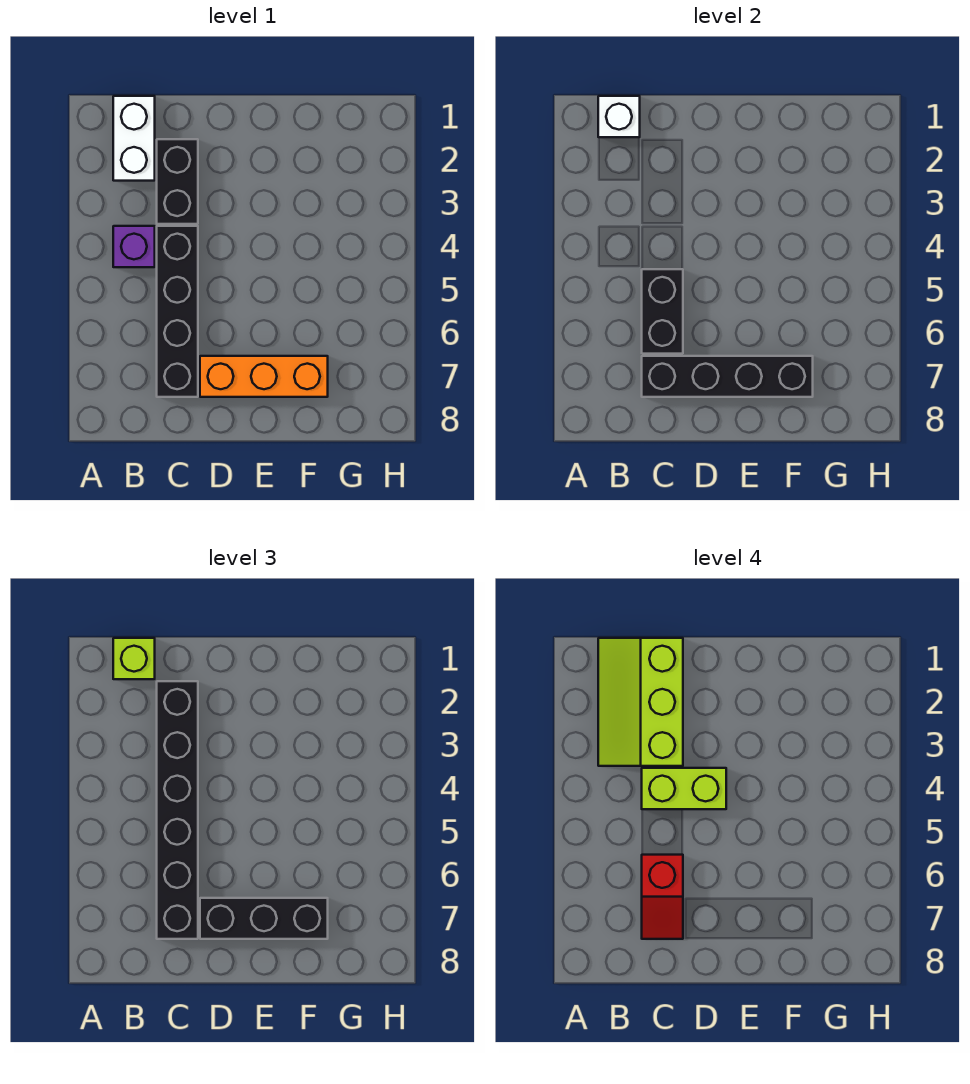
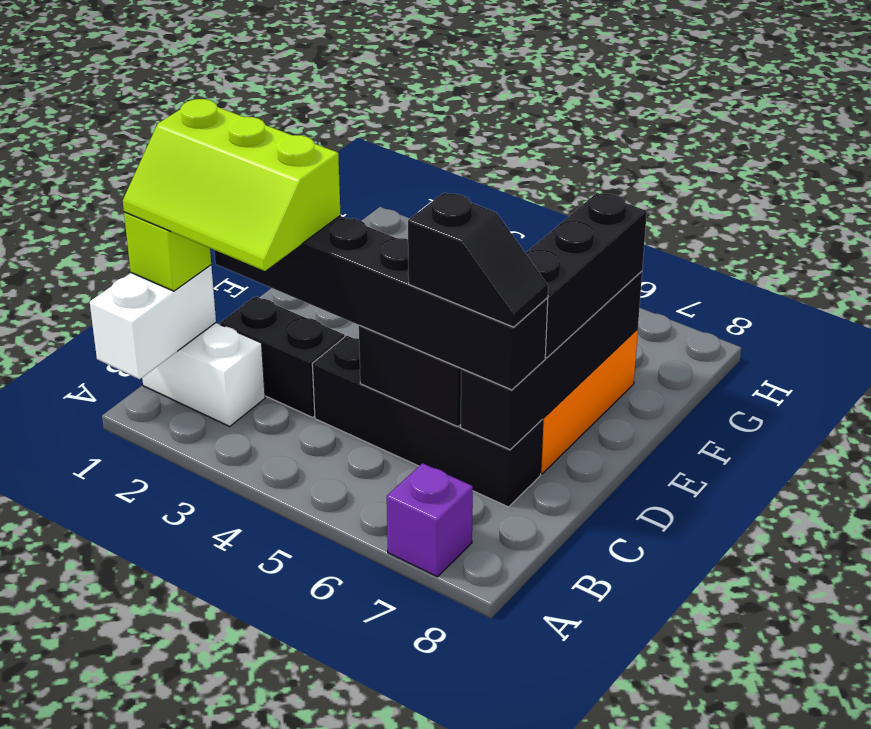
white brick B1 level 2 -> white brick A1:B1 level 2
purple brick B4 level 1 -> purple brick A7 level 1
lime brick C4:D4 level 4 -> none
red slope C6:C7 level 4 top 6 -> black slope C6:C7 level 4 top 6

